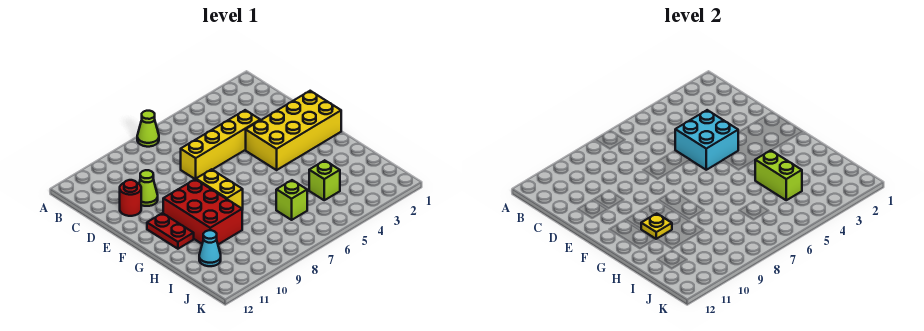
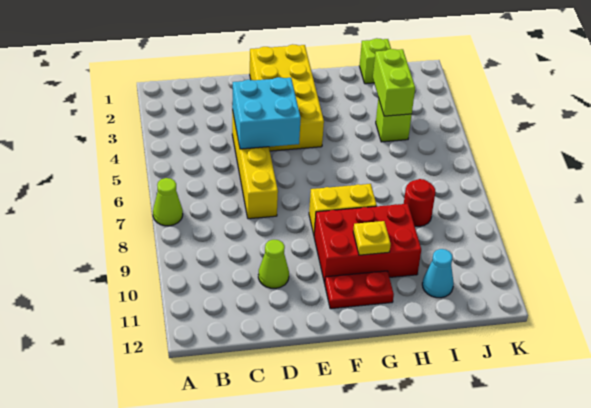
red round brick D11 level 1 -> red round brick I8 level 1
lime brick H4:I4 level 2 -> lime brick I3:I4 level 2
lime brick I6 level 1 -> lime brick I1 level 1

